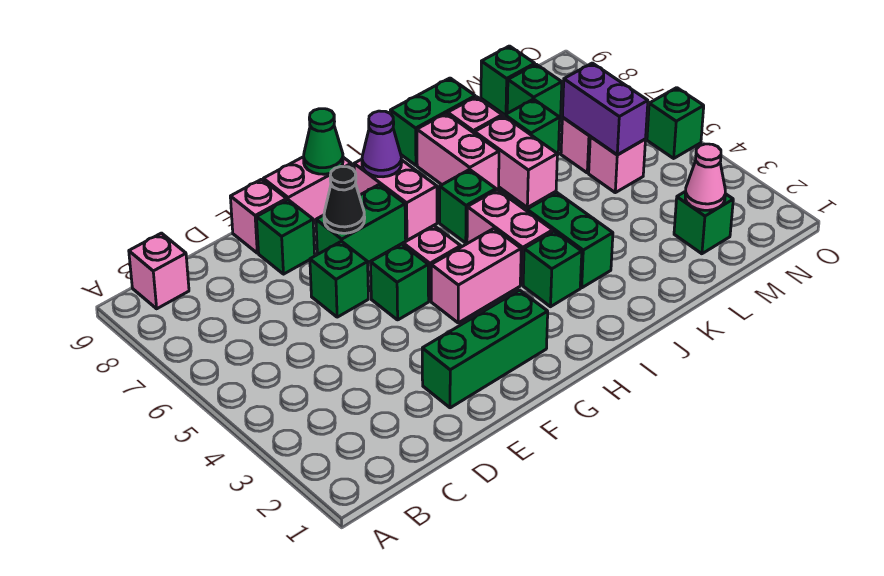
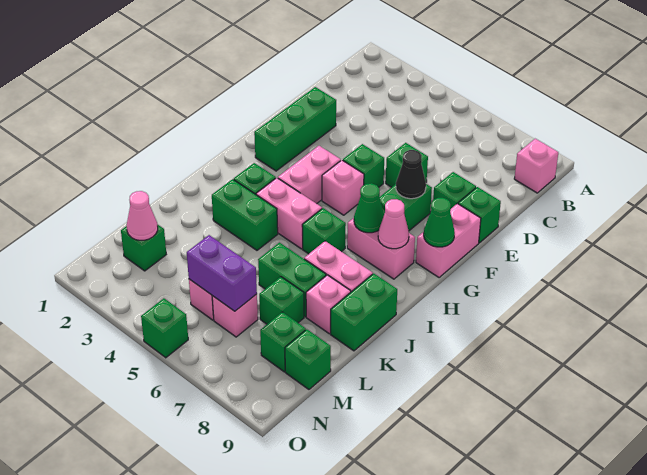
pink brick E9 level 1 -> green brick E9 level 1
none -> green cone H7 level 2
purple cone H8 level 2 -> pink cone H8 level 2
pink brick K6:K7 level 1 -> green brick K6:K7 level 1

